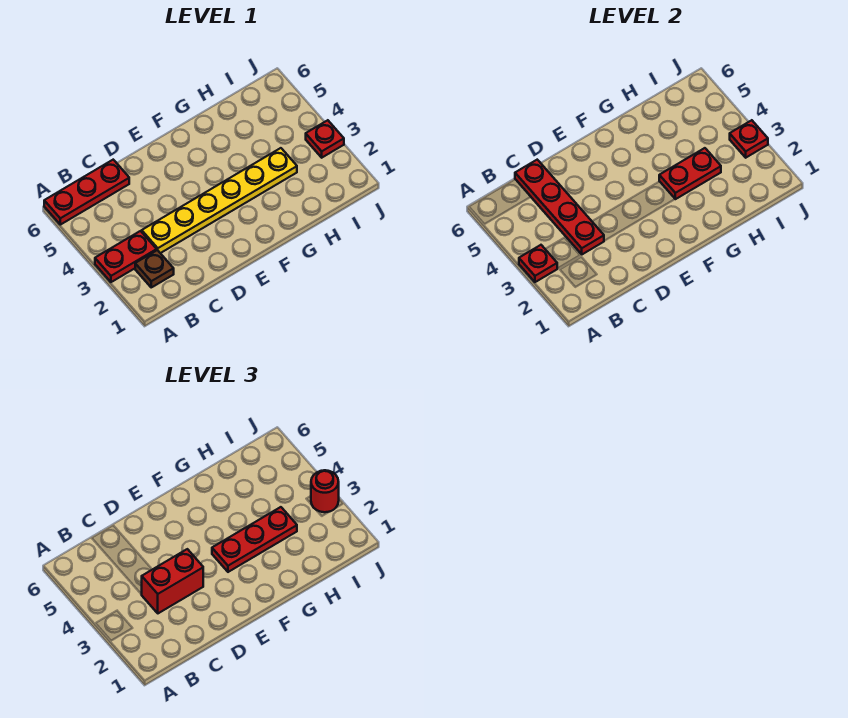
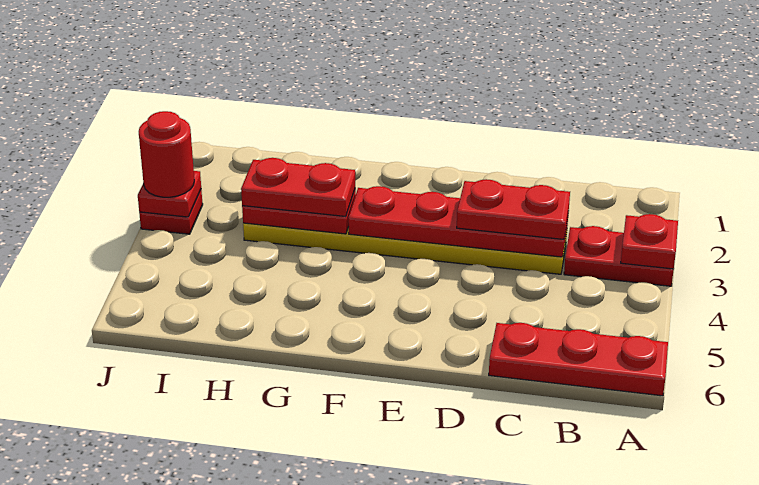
brown plate B2 level 1 -> none
red plate C3:C6 level 2 -> red plate C3:F3 level 2
red brick C3:D3 level 3 -> red plate C3:D3 level 3
red plate F3:H3 level 3 -> red plate G3:H3 level 3

